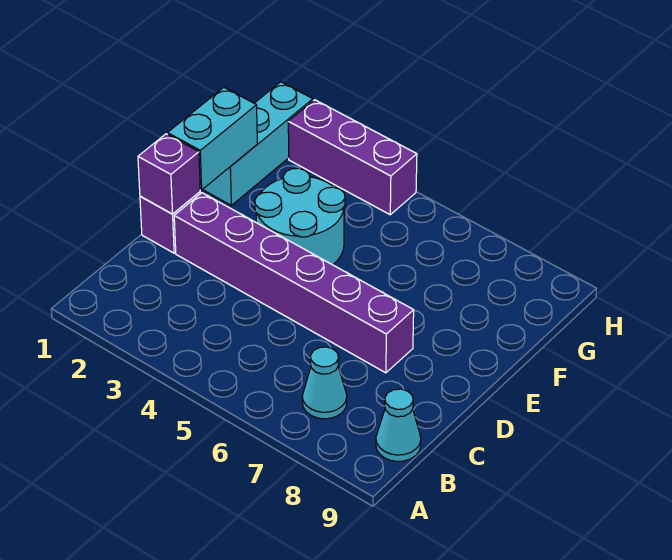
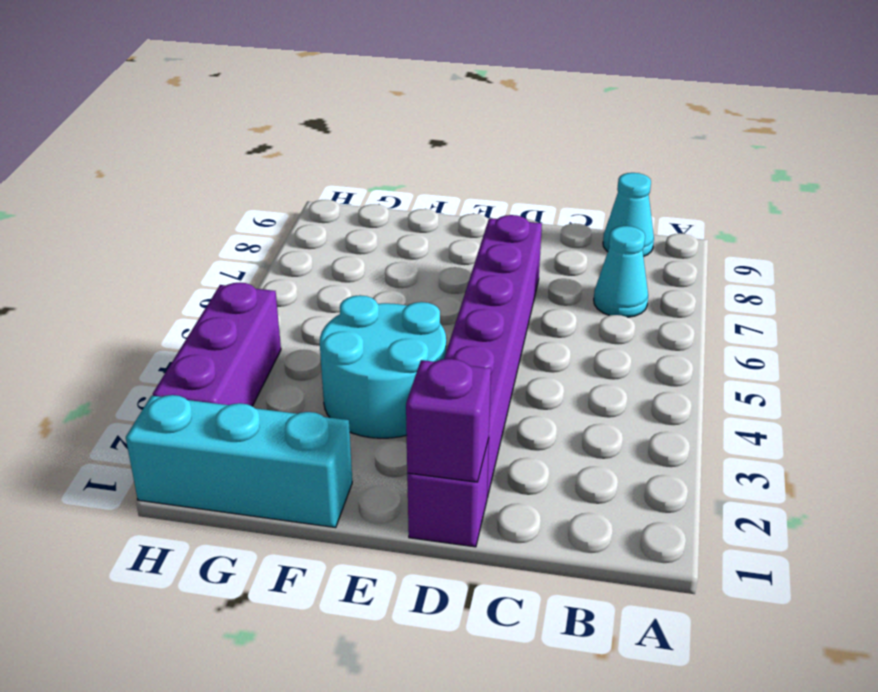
cyan brick E1:F1 level 2 -> none

